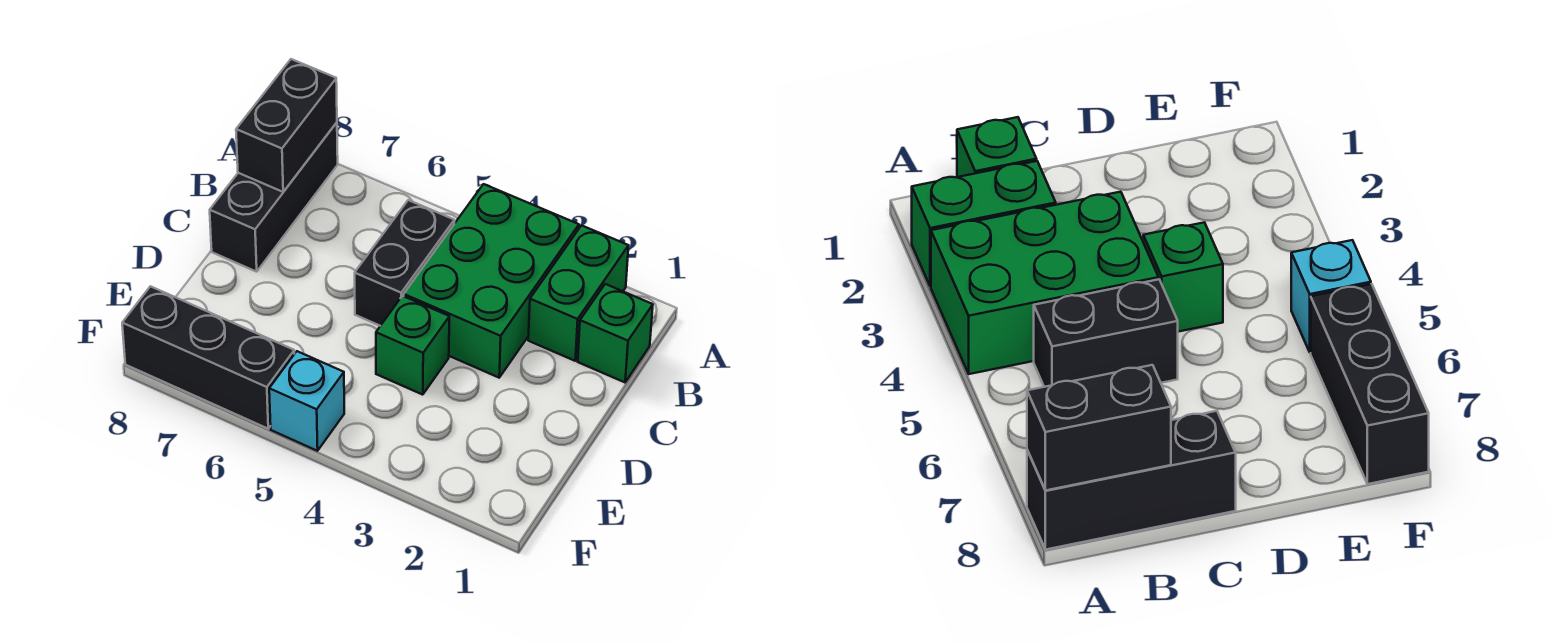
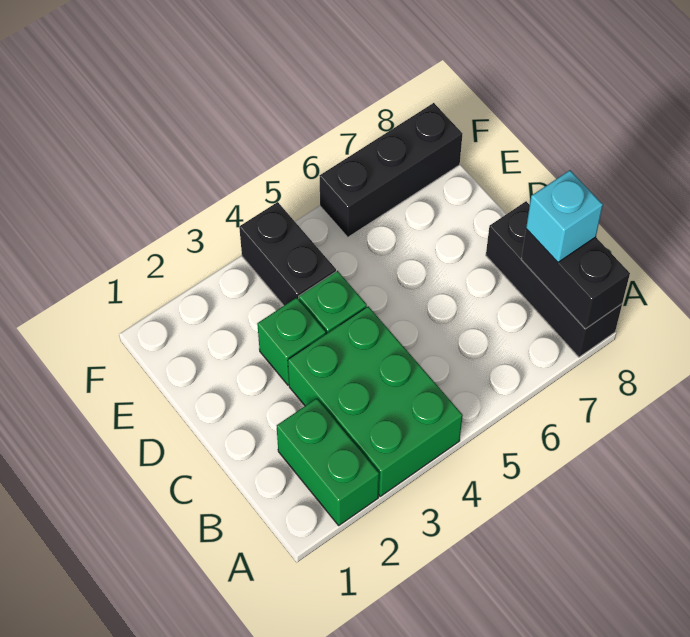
green brick B1 level 1 -> green brick D3 level 1
black brick B5:C5 level 1 -> black brick E4:F4 level 1
cyan brick F5 level 1 -> cyan brick B8 level 3

